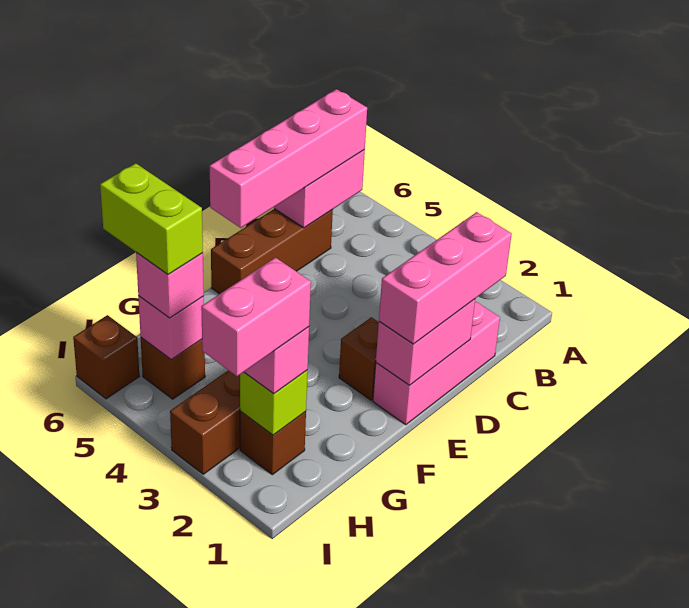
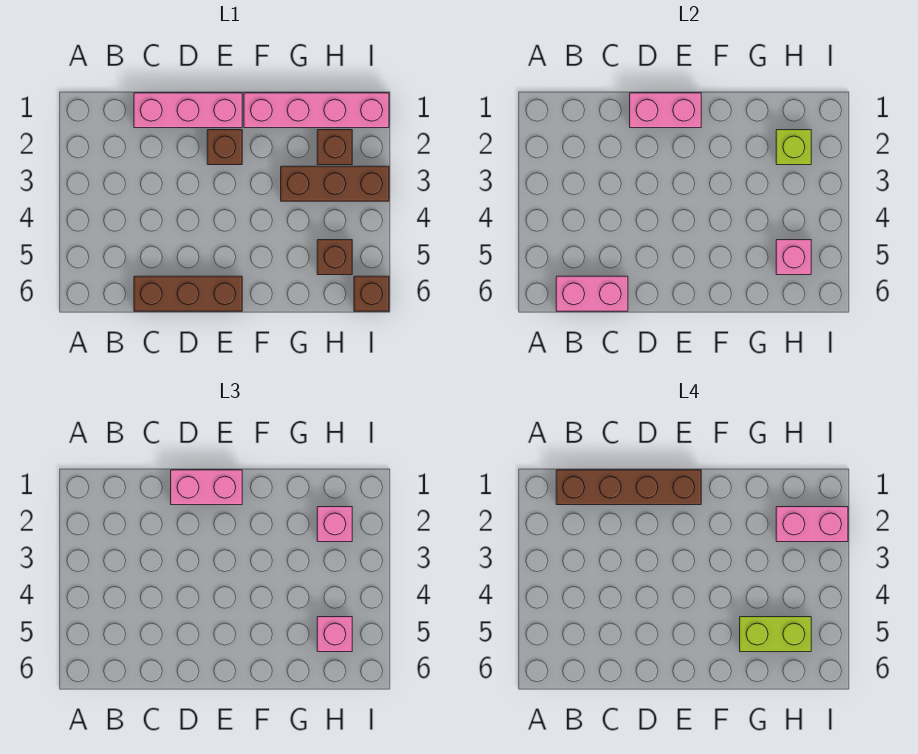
none -> brown brick B1:E1 level 4
pink brick B6:E6 level 3 -> pink brick F1:I1 level 1
pink brick C1:E1 level 3 -> pink brick D1:E1 level 3
lime brick H5:H6 level 4 -> lime brick G5:H5 level 4

